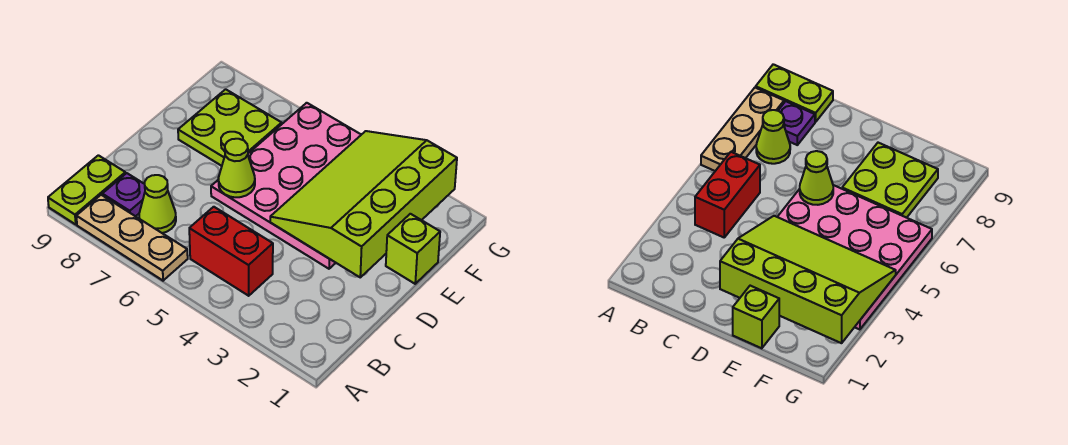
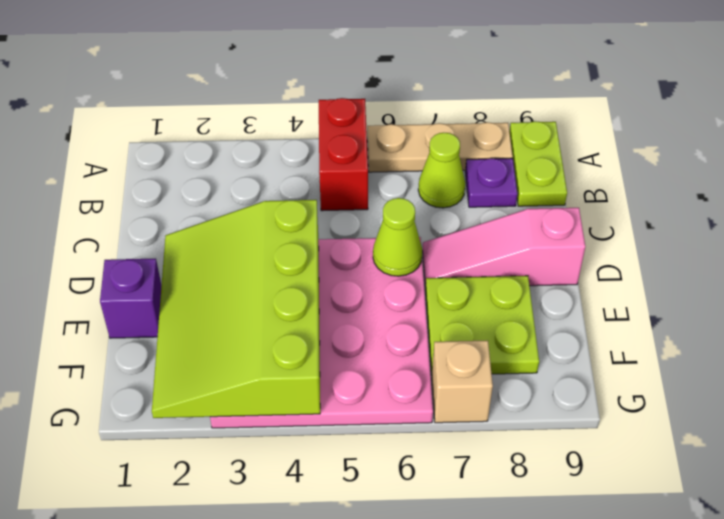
red brick B4:B5 level 1 -> red brick A5:B5 level 1
lime slope D2:G4 level 2 top 2 -> lime slope D2:G4 level 2 top 4
none -> pink slope D7:D9 level 1 top 9
lime brick E1 level 1 -> purple brick E1 level 1
none -> tan brick G7 level 1

